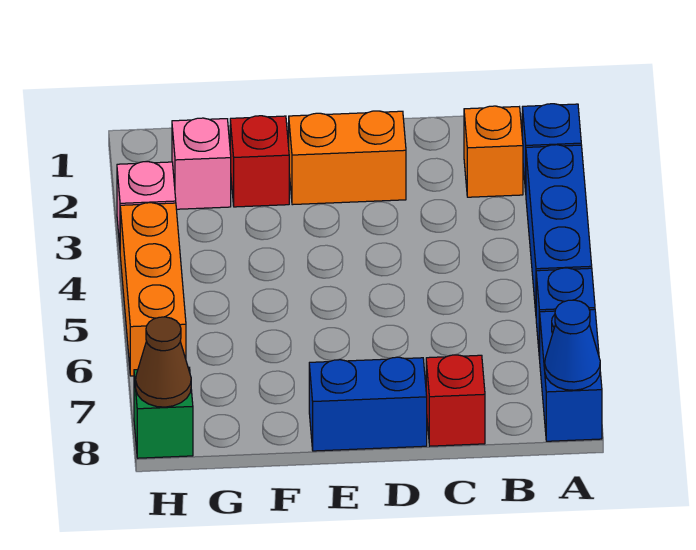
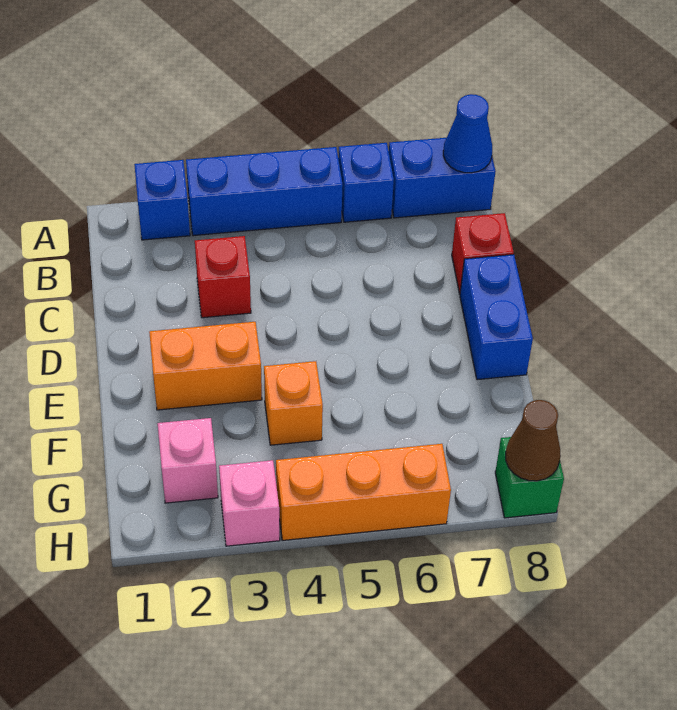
orange brick B2 level 1 -> orange brick F4 level 1
orange brick D2:E2 level 1 -> orange brick E2:E3 level 1
red brick F2 level 1 -> red brick C3 level 1

